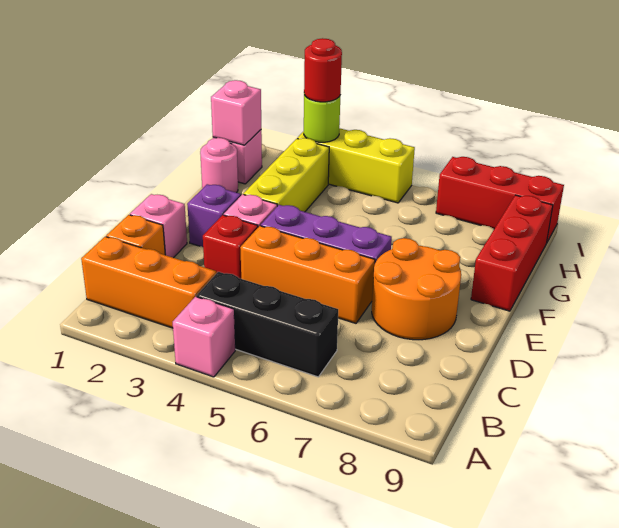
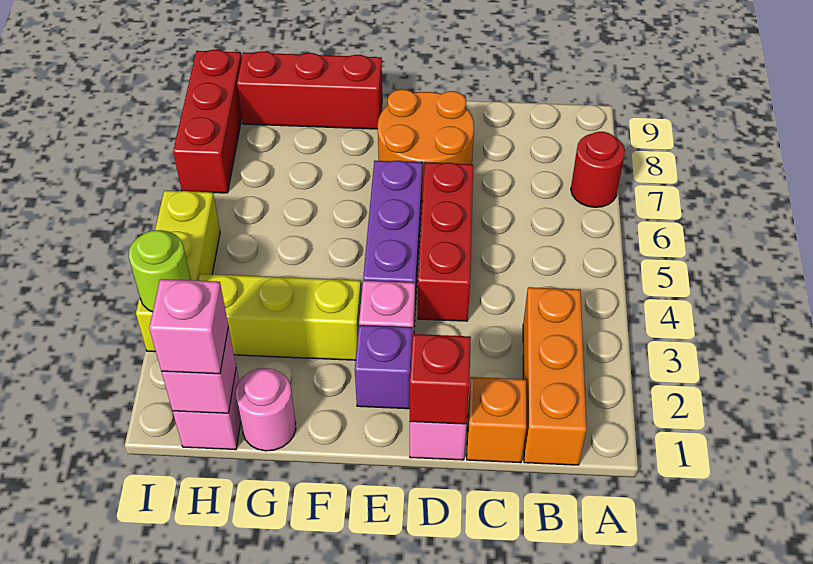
pink brick A4 level 1 -> pink brick H1 level 3
black brick B4:B6 level 1 -> none
red brick D3 level 1 -> red brick D1 level 2
orange brick D4:D6 level 1 -> red brick D4:D6 level 1
red round brick I3 level 3 -> red round brick A7 level 1

